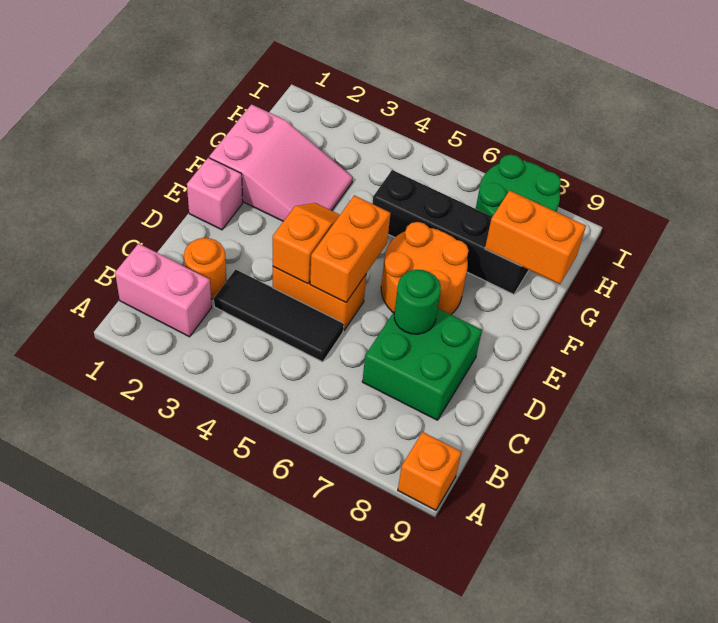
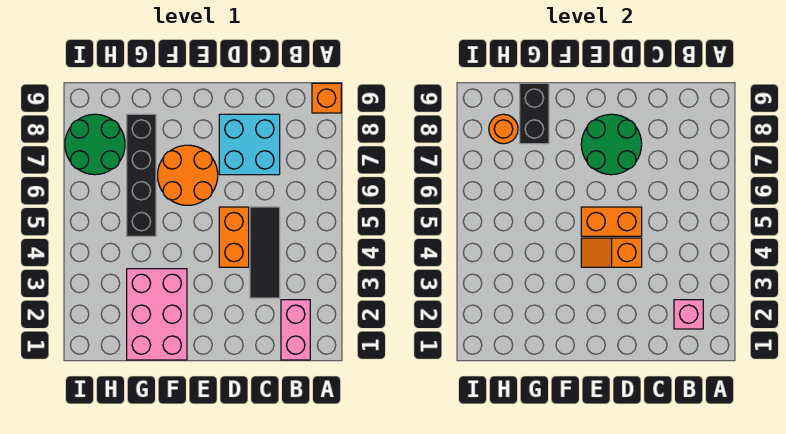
orange round brick C2 level 1 -> orange round brick H8 level 2
green brick C7:D8 level 1 -> cyan brick C7:D8 level 1
green round brick D7 level 2 -> green round brick D7:E8 level 2
pink brick E1 level 1 -> pink brick B2 level 2
pink slope F1:G3 level 1 top 1 -> pink brick F1:G3 level 1
orange brick G8:G9 level 2 -> black brick G8:G9 level 2

